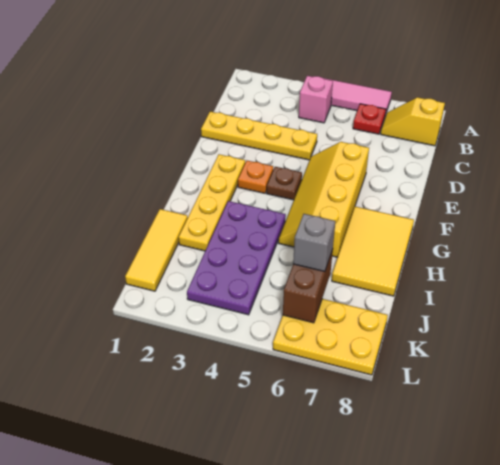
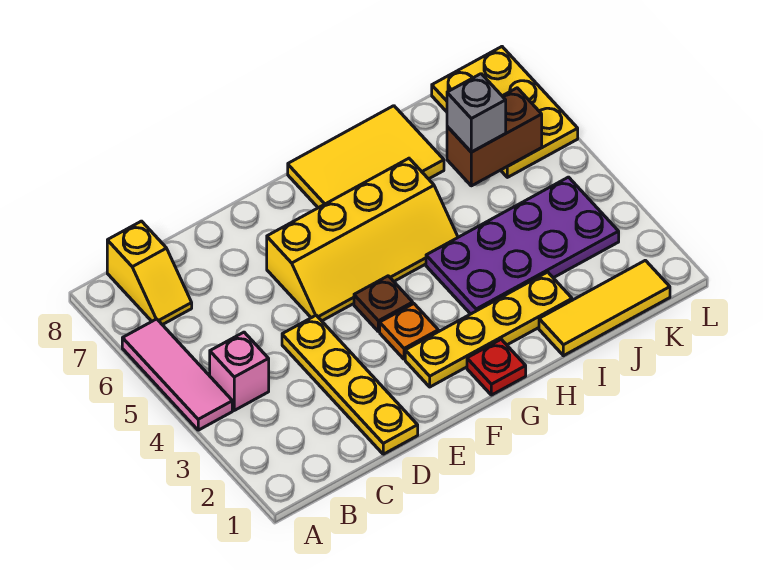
red plate B6 level 1 -> red plate G1 level 1

